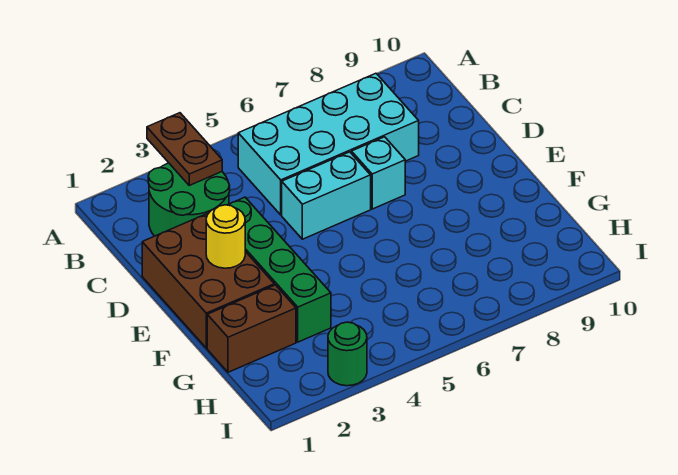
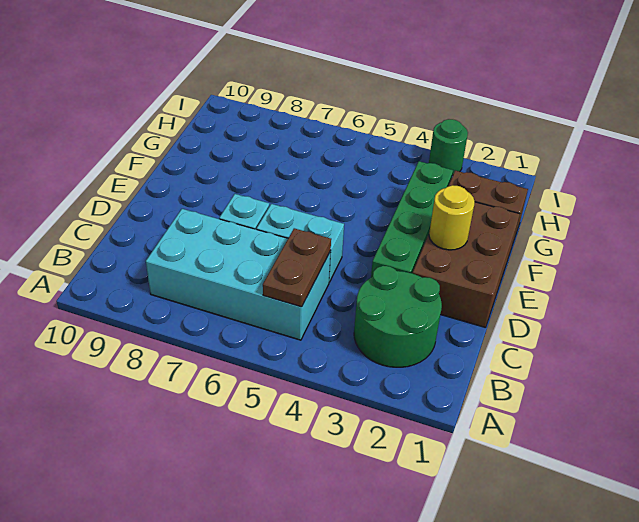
brown plate A3:B3 level 2 -> brown plate B5:C5 level 2

